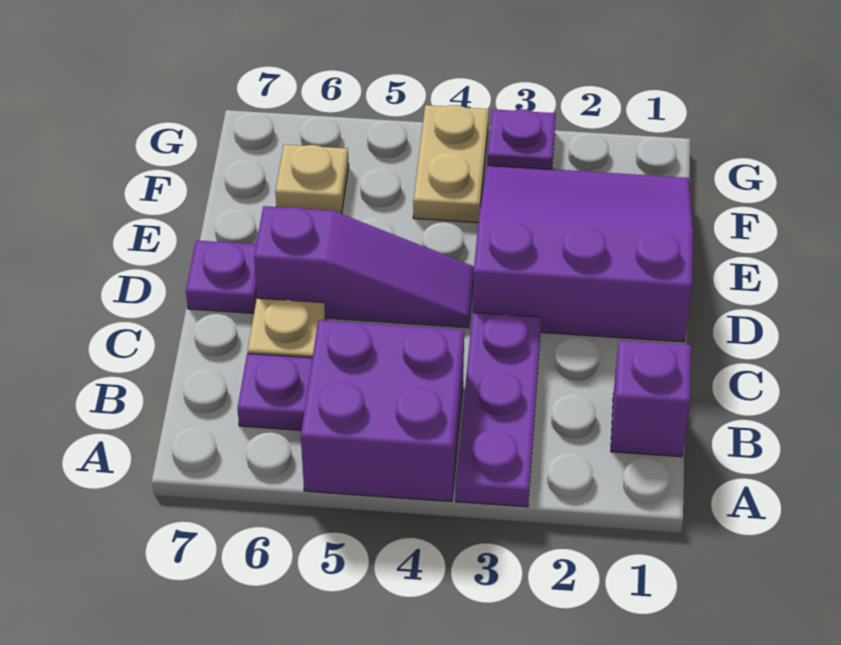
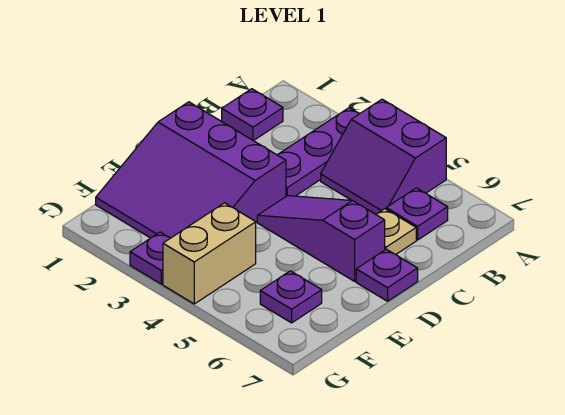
purple brick A4:B5 level 1 -> purple slope A4:B5 level 1 top A
purple brick B1 level 1 -> purple plate B1 level 1
tan plate F4:G4 level 1 -> tan brick F4:G4 level 1
tan plate F6 level 1 -> purple plate F6 level 1

